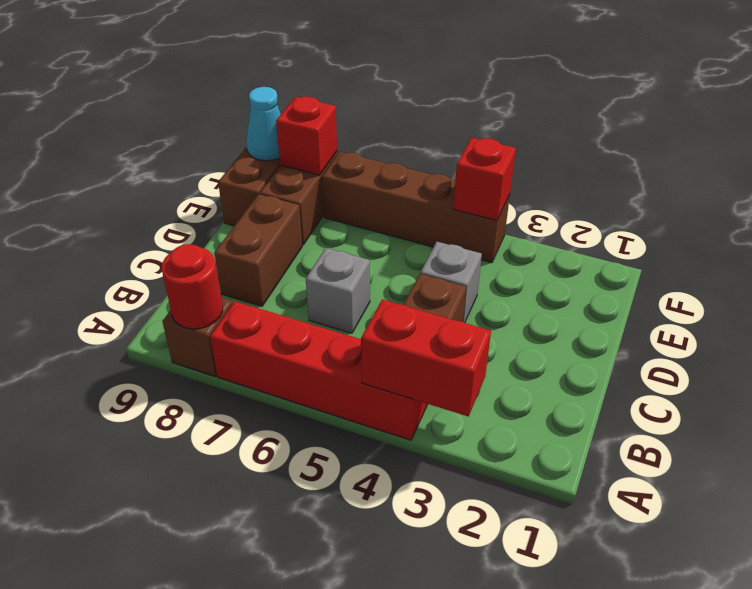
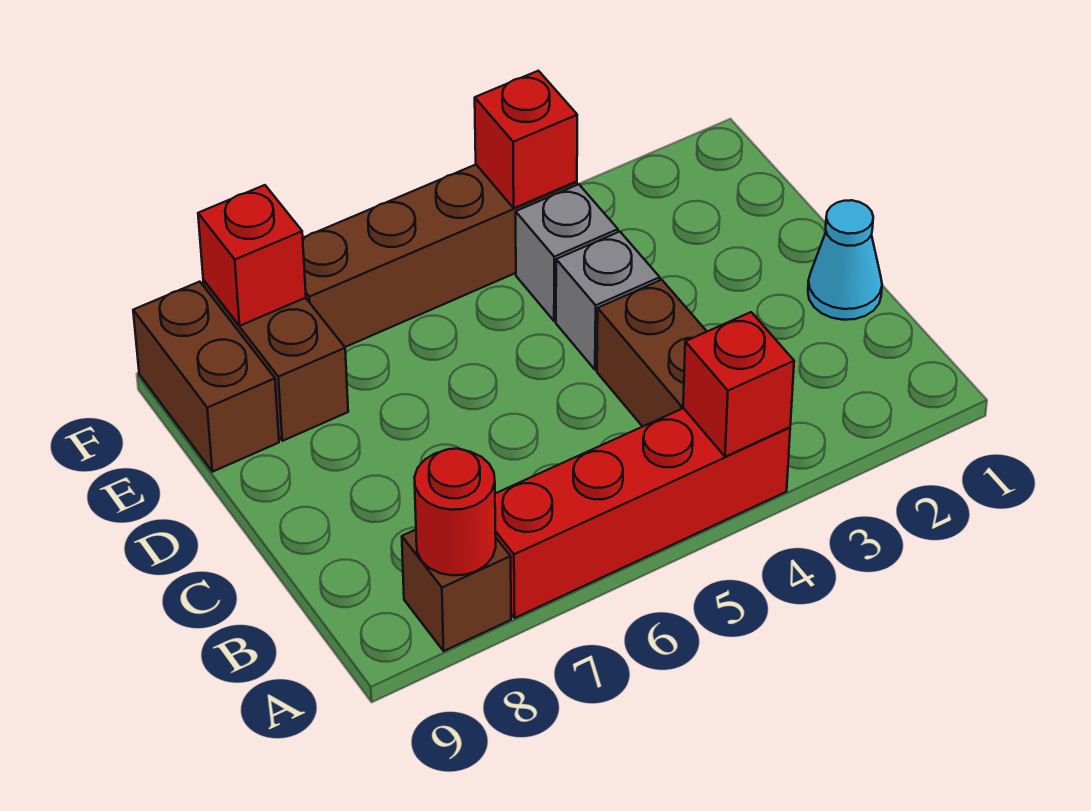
red brick A3:A4 level 2 -> red brick A4 level 2
grey brick C6 level 1 -> grey brick E4 level 1
brown brick C8:D8 level 1 -> none
cyan cone F9 level 2 -> cyan cone C1 level 1

